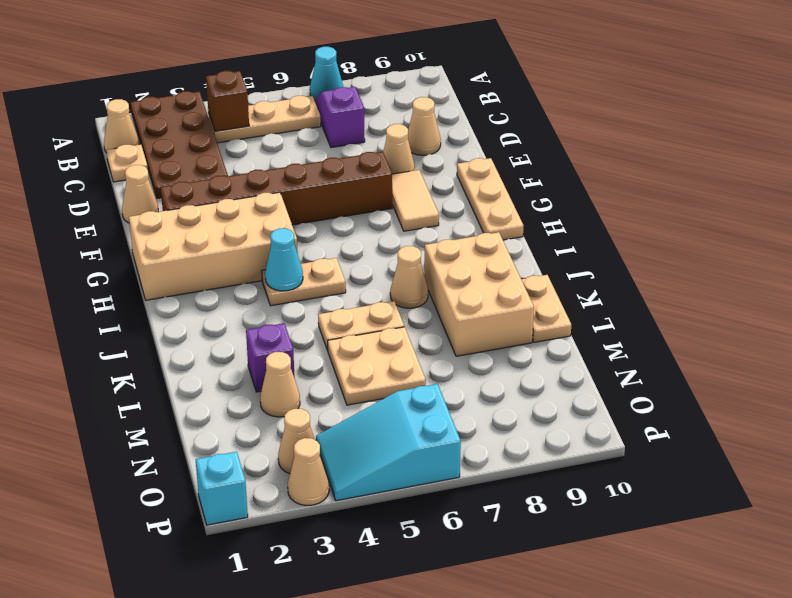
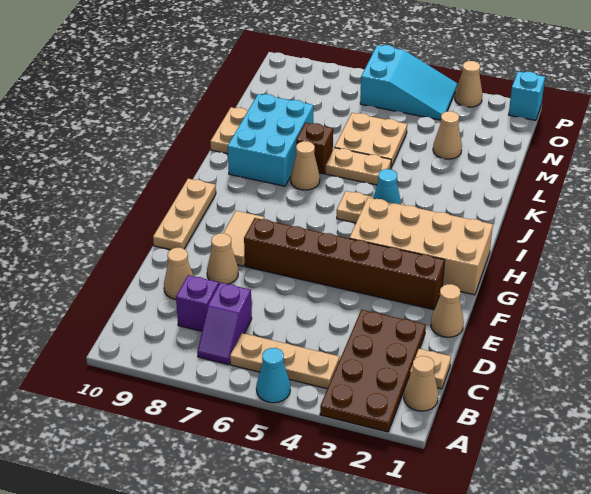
cyan cone A7 level 1 -> cyan cone A5 level 1
brown brick B4 level 2 -> brown brick K7 level 1
tan brick J8:L9 level 1 -> cyan brick J8:L9 level 1
purple brick L3 level 1 -> purple brick C8 level 1
tan cone O3 level 1 -> none

